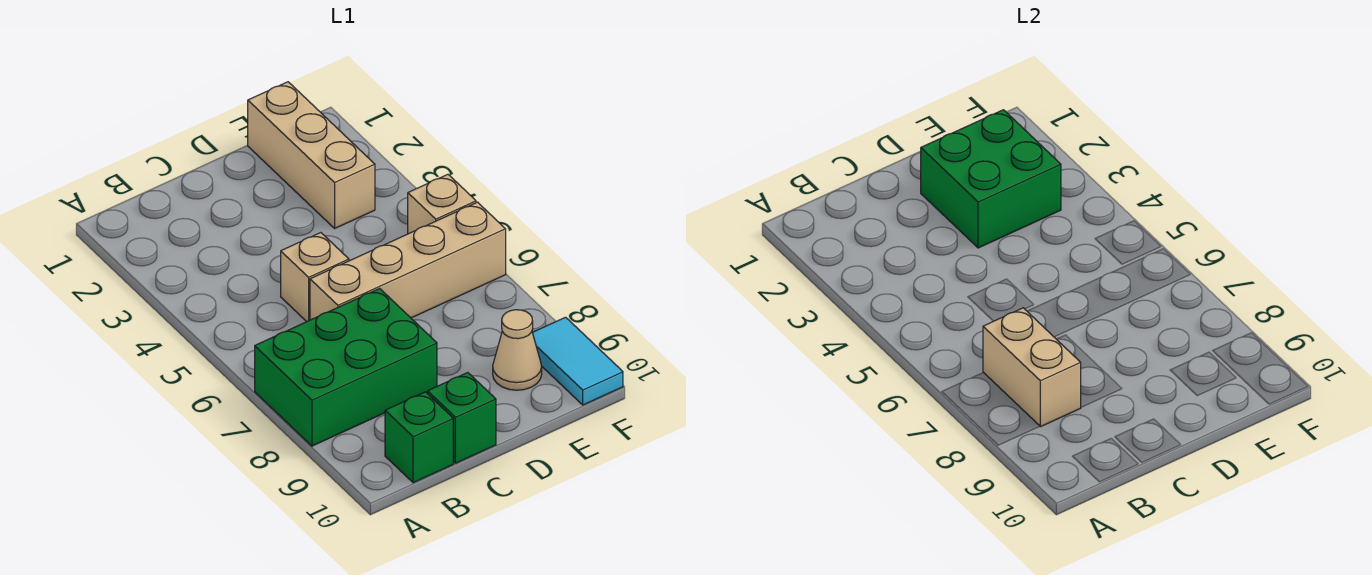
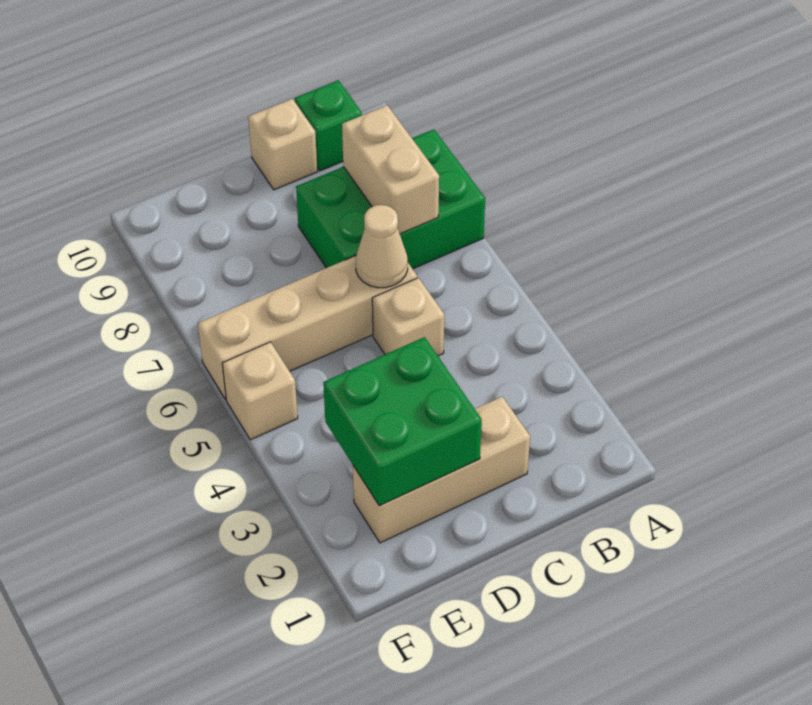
green brick C10 level 1 -> tan brick C10 level 1
tan brick E1:E3 level 1 -> tan brick C2:E2 level 1
tan cone E9 level 1 -> tan cone C6 level 2
cyan tile F9:F10 level 1 -> none

